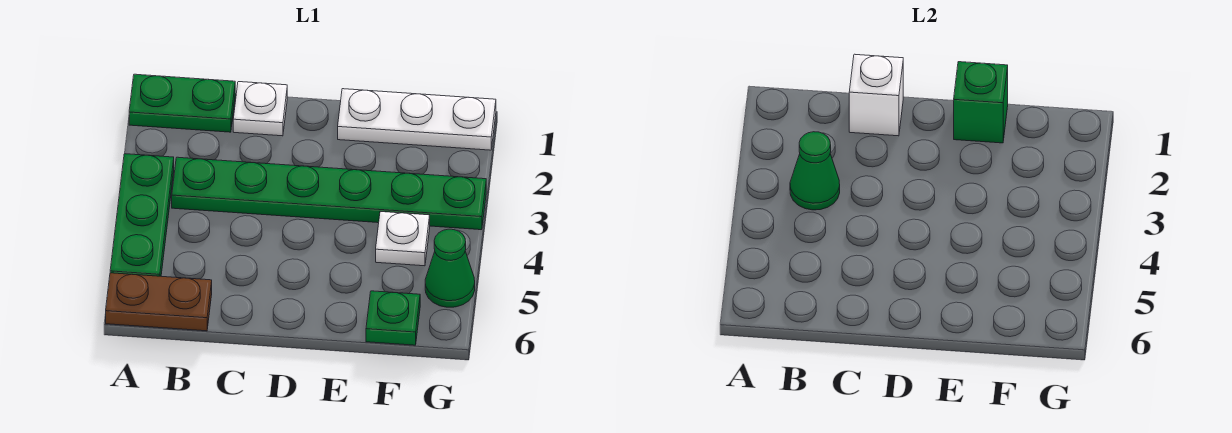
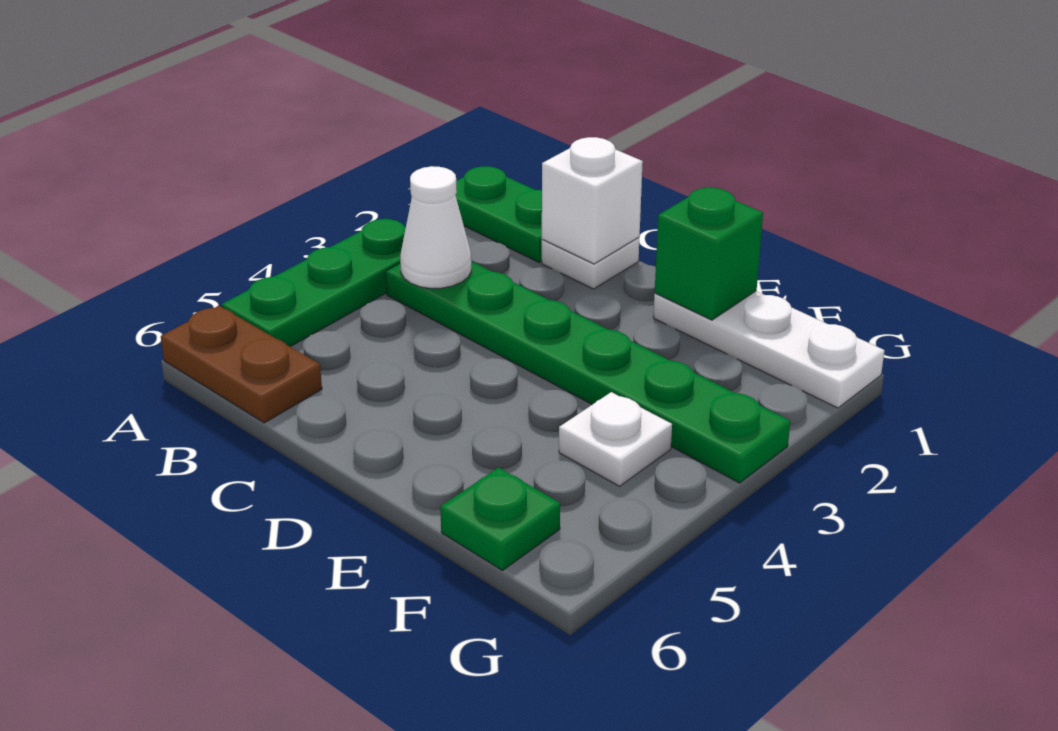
green cone B3 level 2 -> white cone B3 level 2
green cone G5 level 1 -> none

